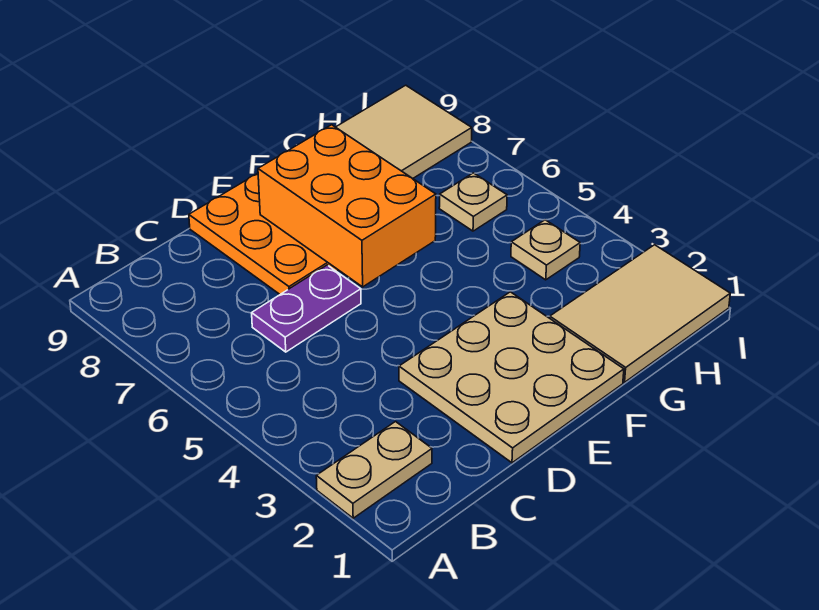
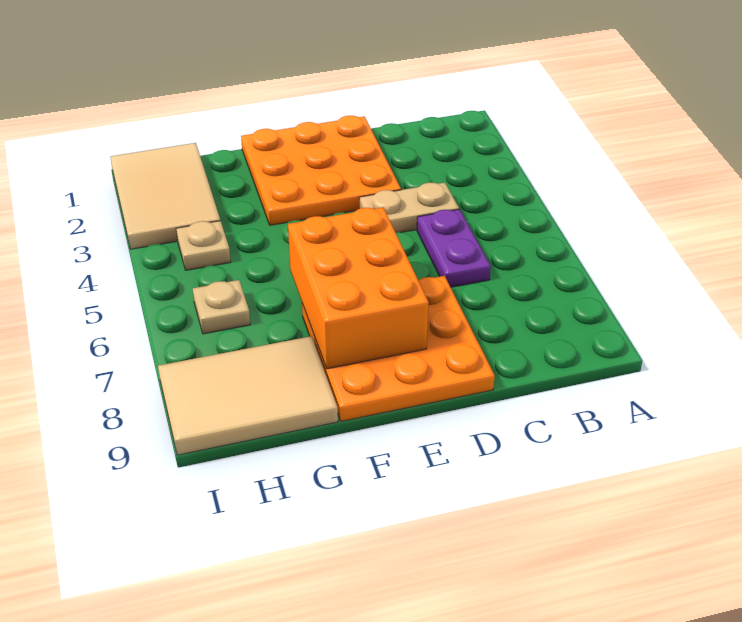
tan plate A2:B2 level 1 -> tan plate C4:D4 level 1
purple plate C6:D6 level 1 -> purple plate C5:C6 level 1
tan plate D1:F3 level 1 -> orange plate D1:F3 level 1
tan tile G1:I2 level 1 -> tan tile H1:I3 level 1

